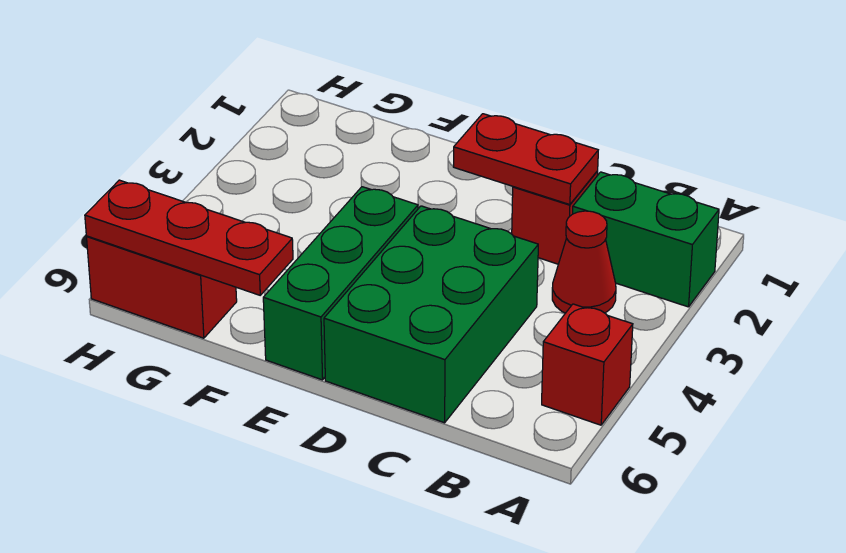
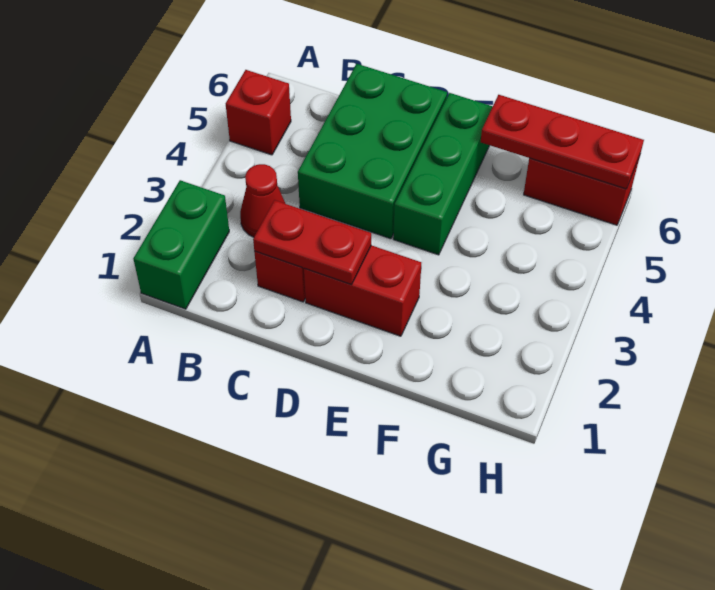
green brick A2:B2 level 1 -> green brick A1:A2 level 1
none -> red brick D2:E2 level 1

